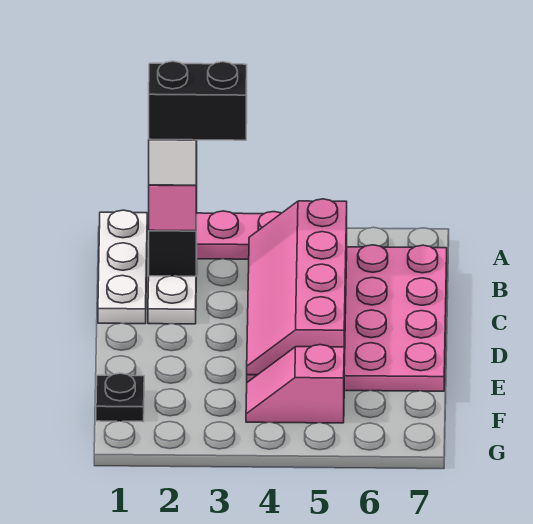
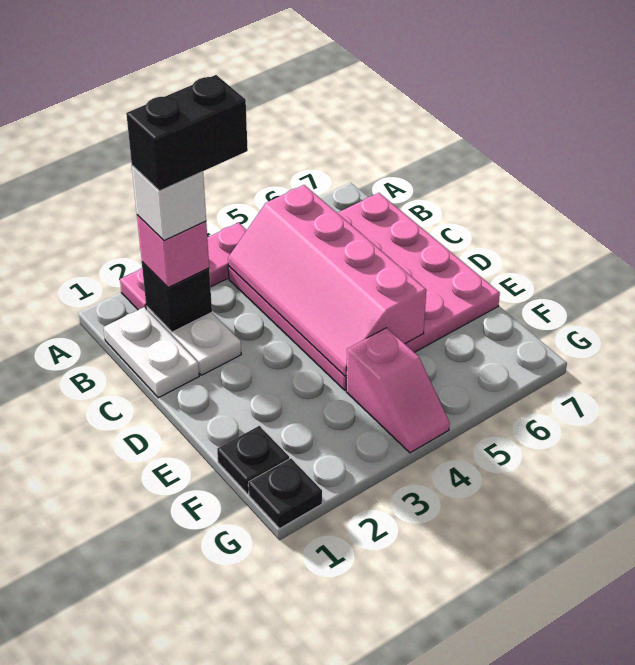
white plate A1:C1 level 1 -> white plate B1:C1 level 1
pink slope F4:F5 level 1 top 5 -> pink slope F4:G4 level 1 top F
none -> black plate G1 level 1

